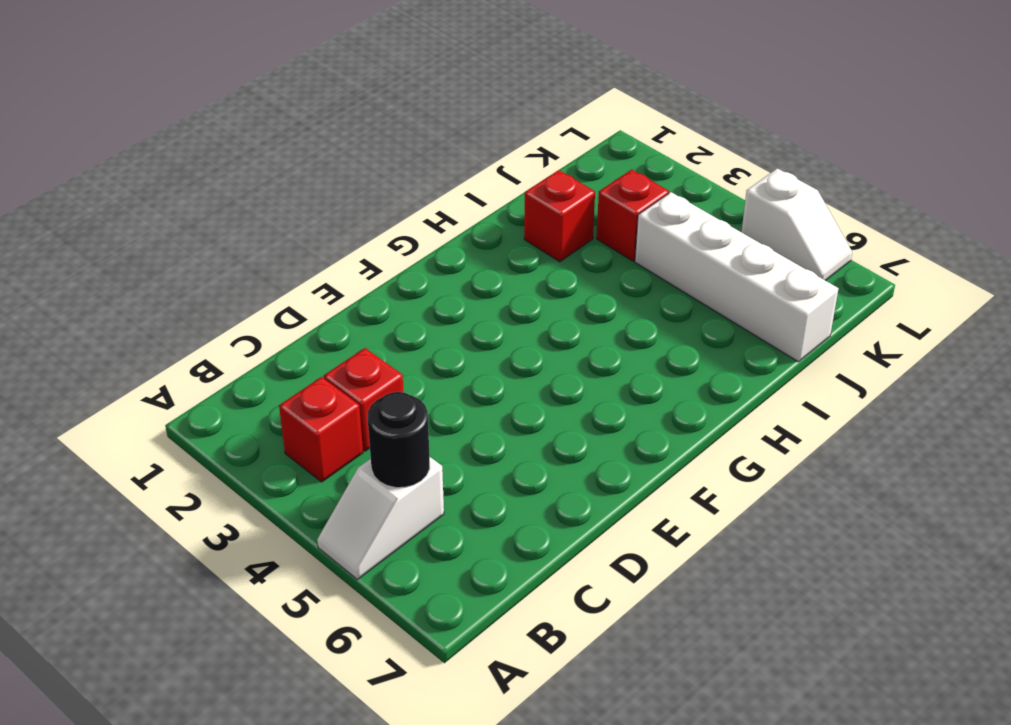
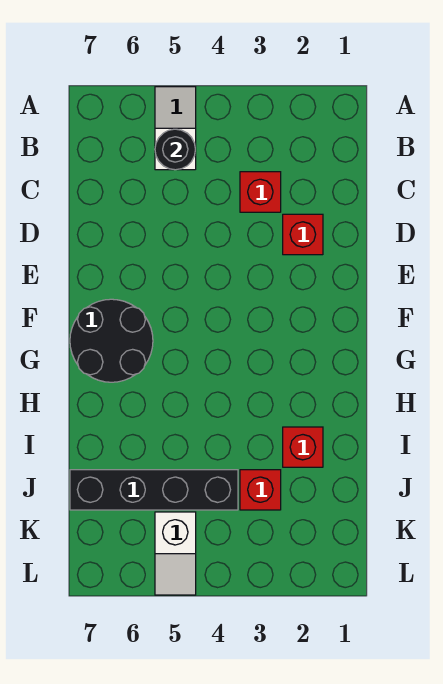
red brick B3 level 1 -> red brick D2 level 1
none -> black round brick F6:G7 level 1
white brick J4:J7 level 1 -> black brick J4:J7 level 1
white slope L5:L6 level 1 top 5 -> white slope K5:L5 level 1 top K

